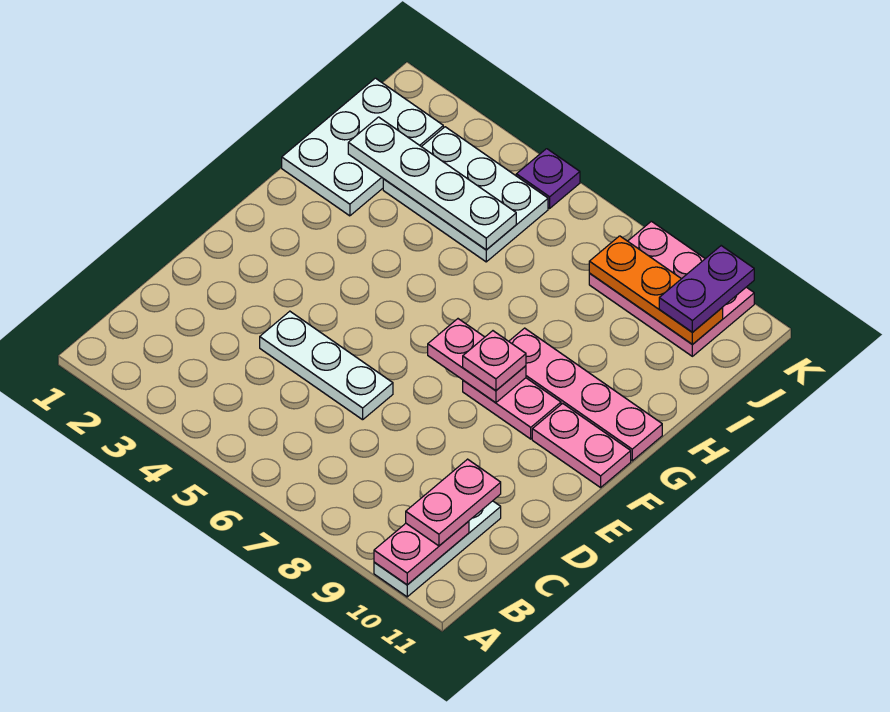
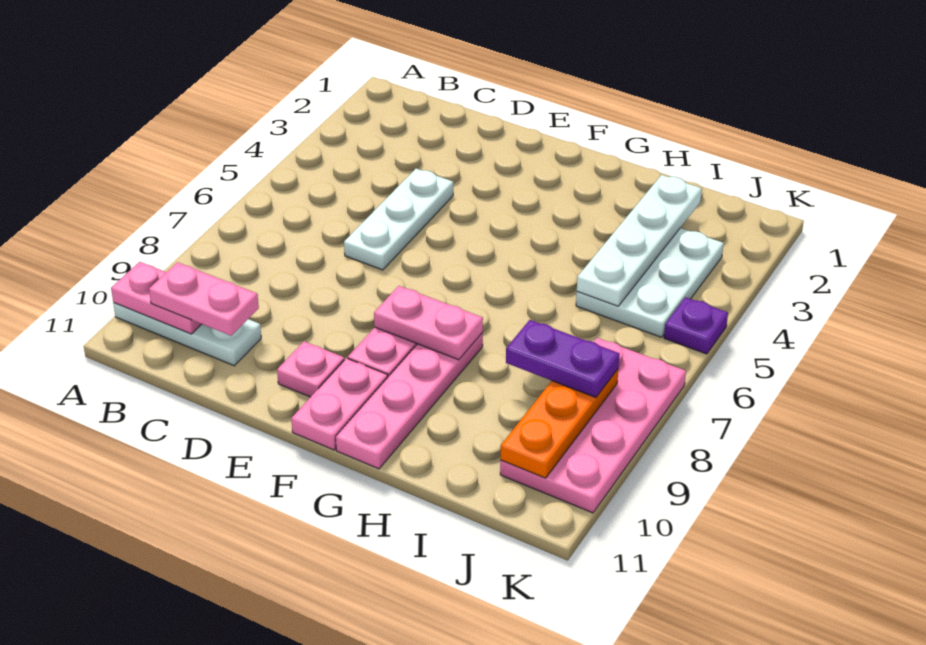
pink plate F7:F8 level 2 -> pink plate F8:G8 level 2
pink plate F8 level 3 -> pink plate E10 level 1
white plate H1:J2 level 1 -> none
pink plate J8:K10 level 1 -> pink plate J7:K10 level 1
purple plate J10:K10 level 3 -> purple plate I8:J8 level 3

